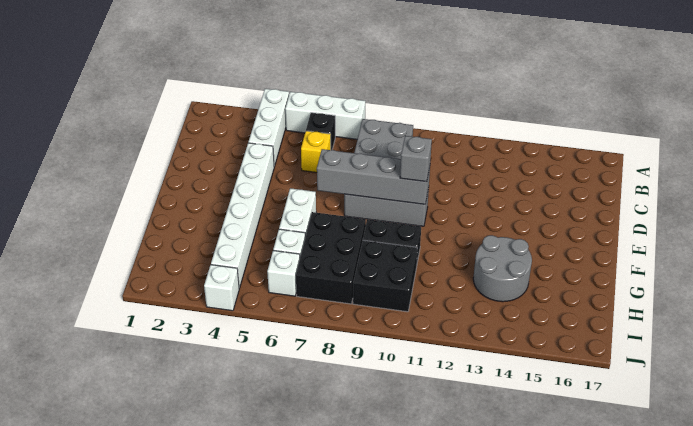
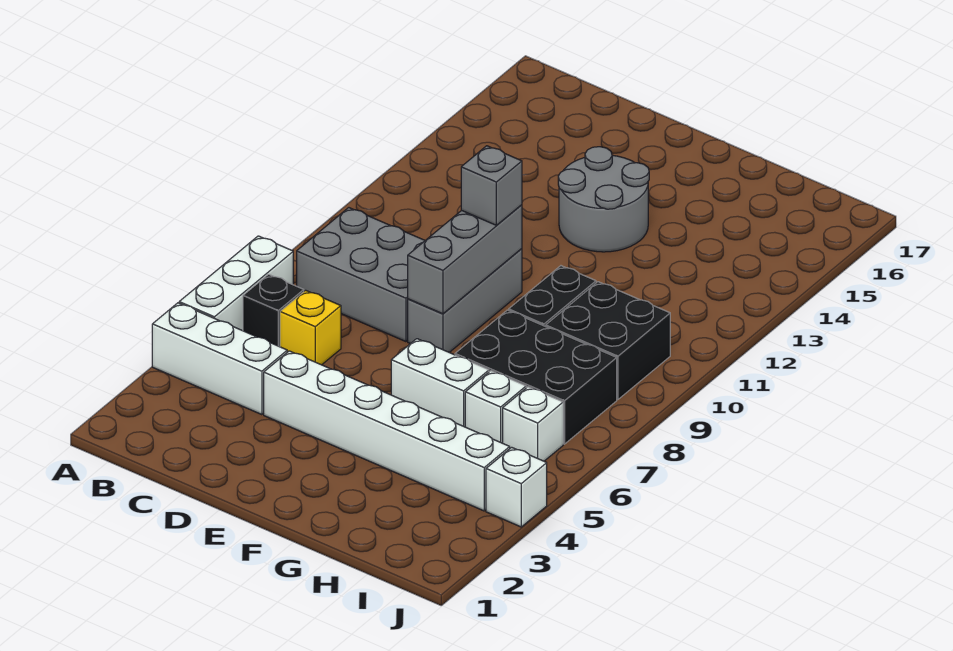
grey brick E7:E10 level 2 -> grey brick E8:E10 level 2
grey round brick G13:H14 level 1 -> grey round brick E13:F14 level 1

